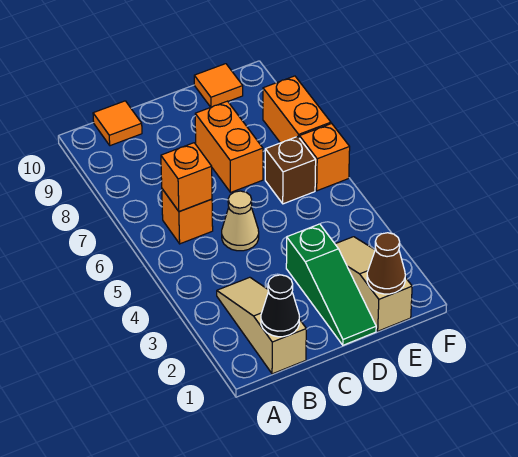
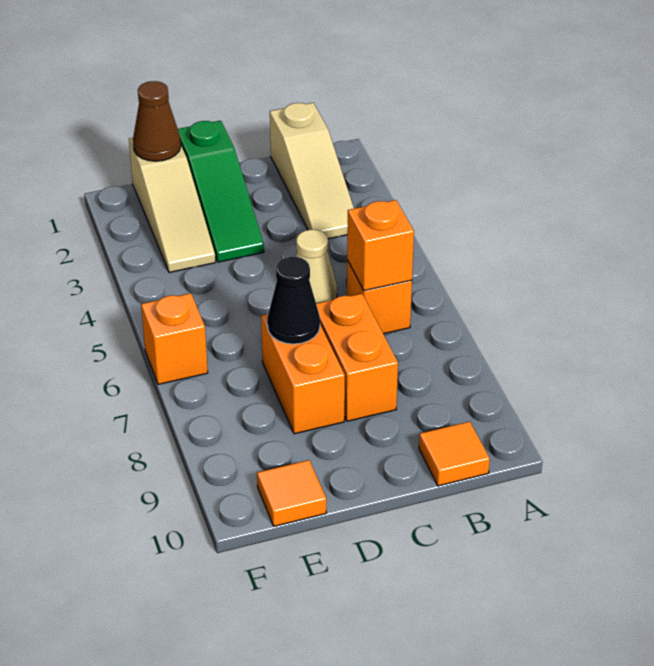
black cone B1 level 2 -> black cone D7 level 2
green slope D1:D3 level 1 top 3 -> green slope D1:D3 level 1 top 1
brown brick E6 level 1 -> none
orange brick F7:F8 level 1 -> orange brick C7:C8 level 1

